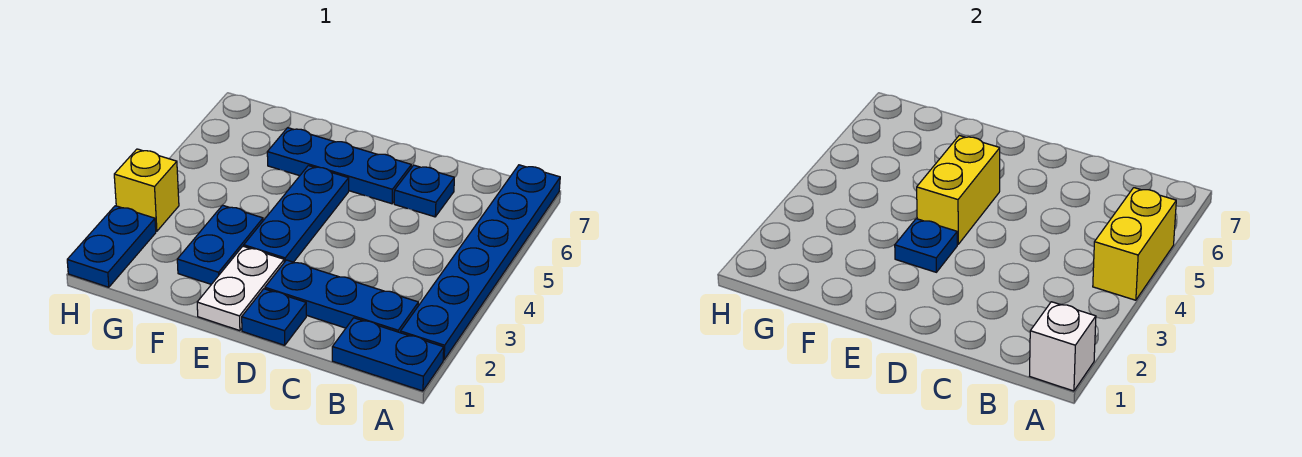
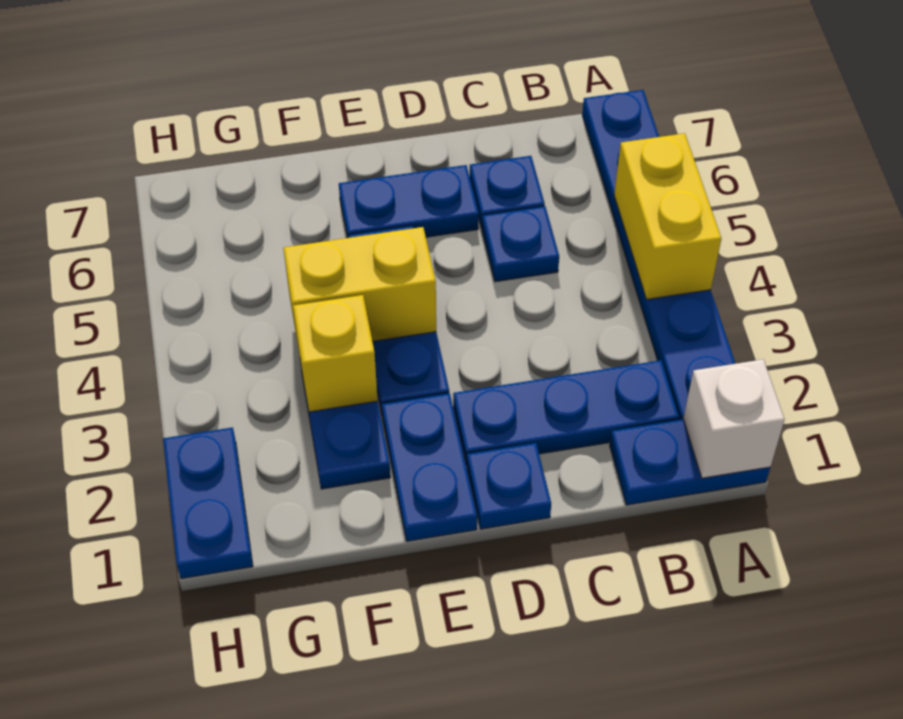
blue plate D6:F6 level 1 -> blue plate D6:E6 level 1
white plate E1:E2 level 1 -> blue plate E1:E2 level 1
blue plate E3 level 2 -> blue plate C5 level 1
yellow brick E4:E5 level 2 -> yellow brick E4:F4 level 2
yellow brick H3 level 1 -> yellow brick F3 level 2

